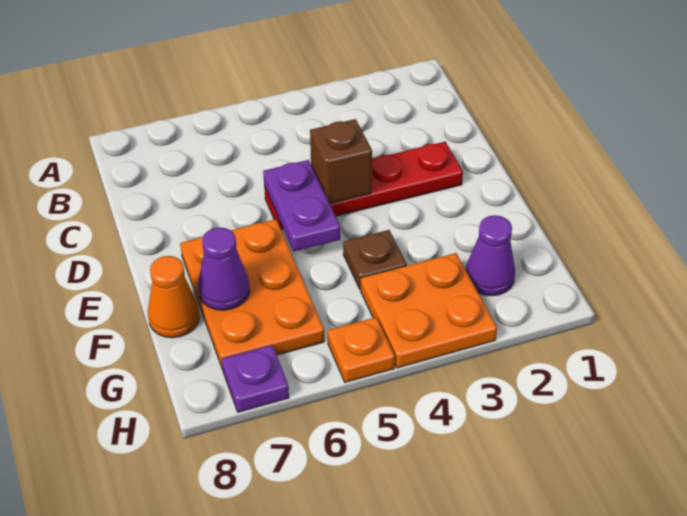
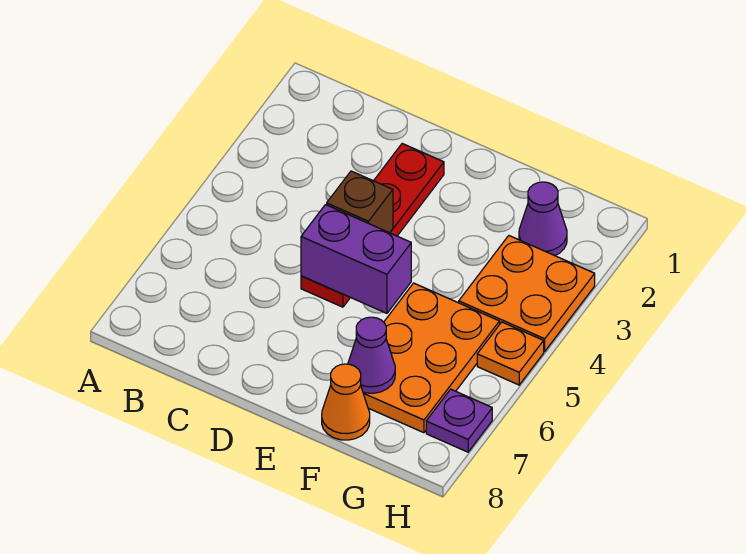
purple plate D5:E5 level 2 -> purple brick D5:E5 level 2
orange plate E6:G7 level 1 -> orange plate F5:G7 level 1
brown plate F4 level 1 -> none

